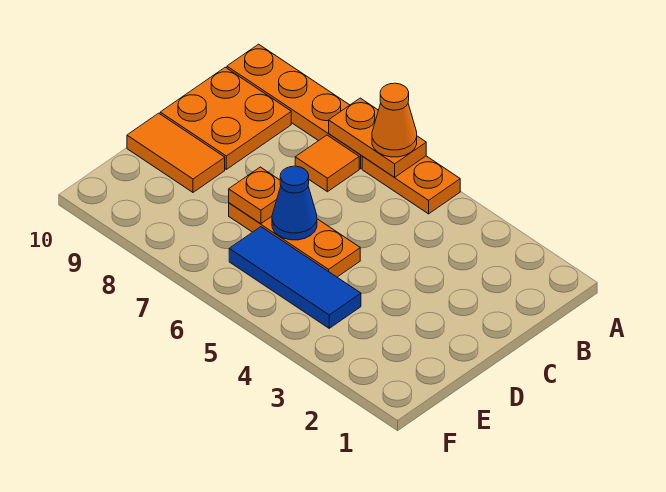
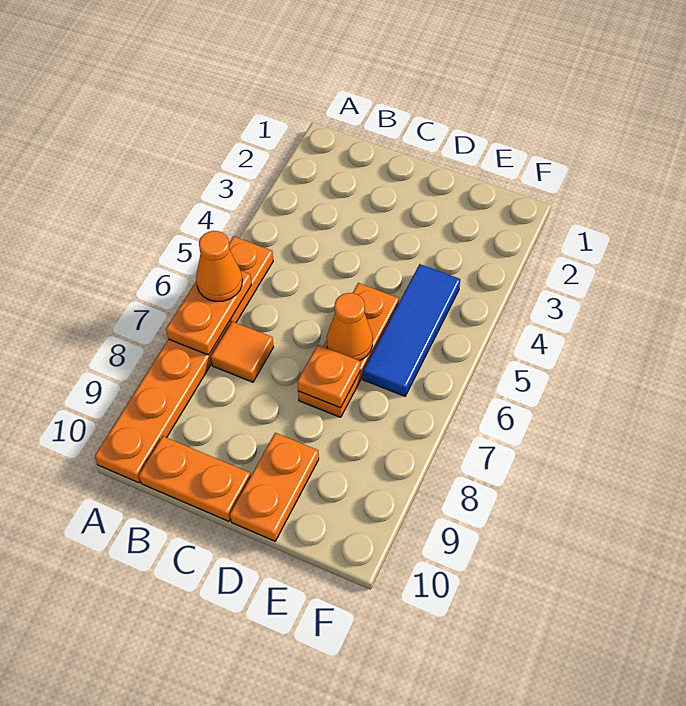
orange plate B9:C10 level 1 -> orange plate B10:C10 level 1
blue cone D6 level 2 -> orange cone D6 level 2
orange tile D9:D10 level 1 -> orange plate D9:D10 level 1

